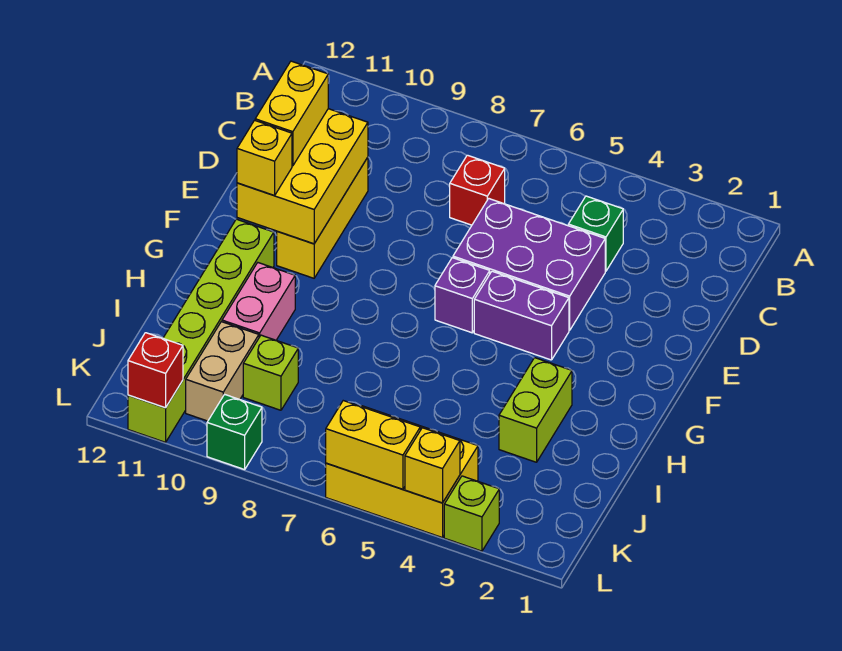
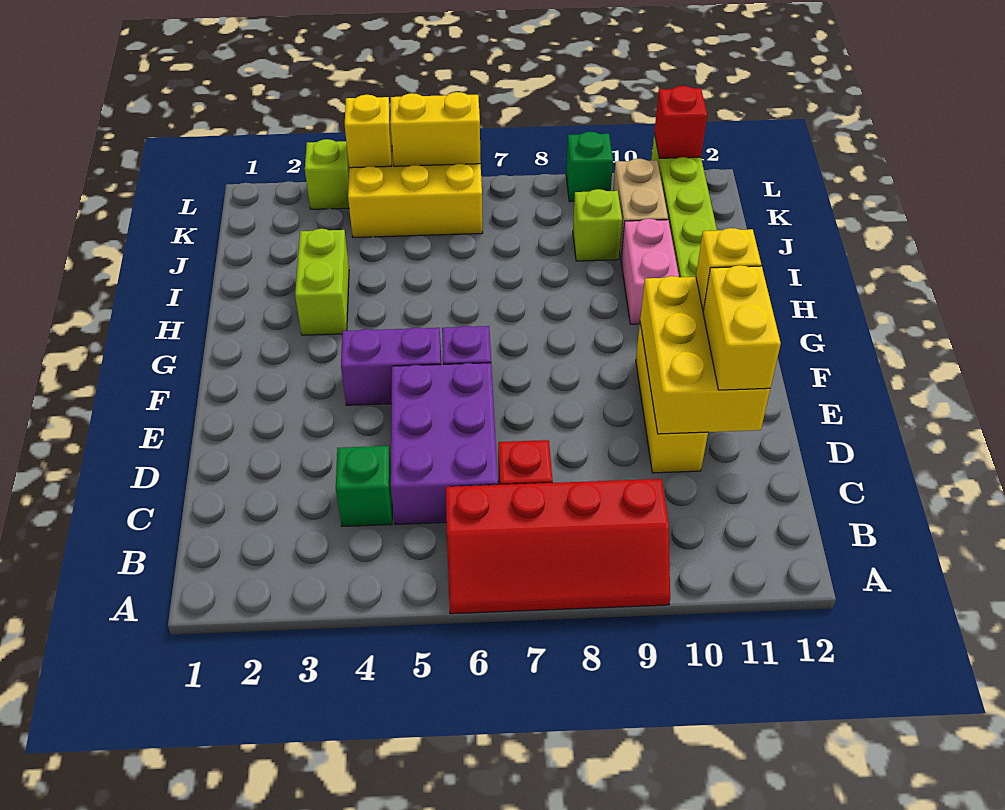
none -> red slope A6:B9 level 1 top B
purple brick D4:E6 level 1 -> purple brick C5:E6 level 1

